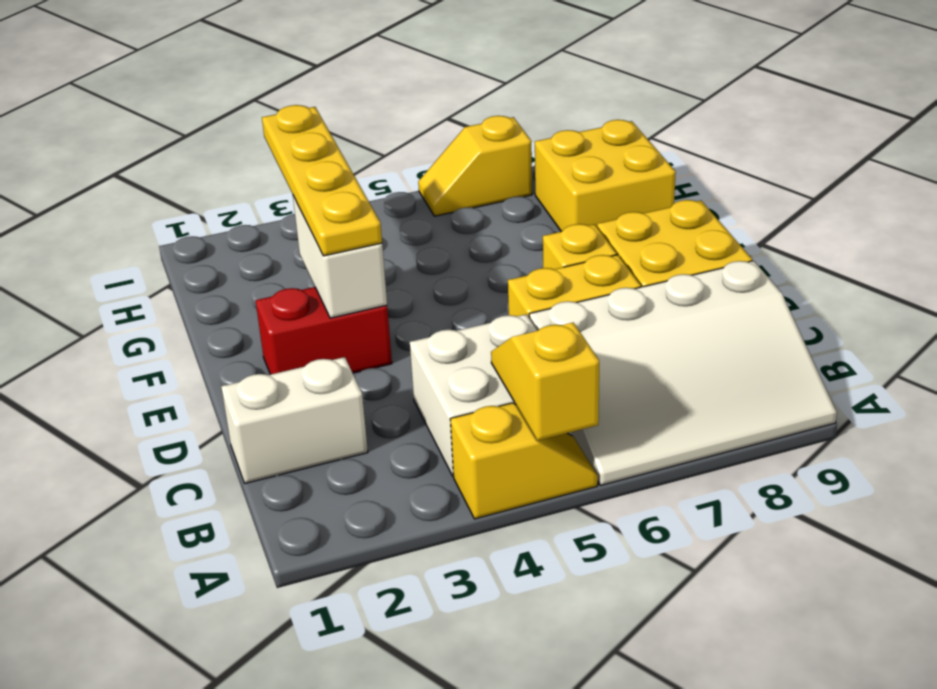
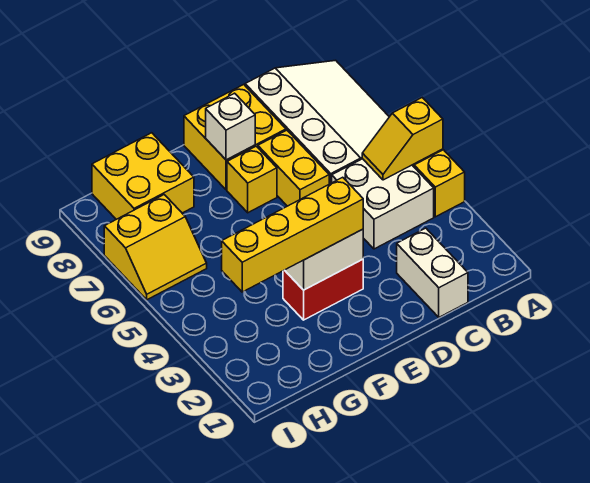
red brick E2:E3 level 1 -> red brick E3:F3 level 1
yellow plate E3:H3 level 3 -> yellow brick E3:H3 level 3
none -> white brick E8 level 2
yellow slope I6:I7 level 1 top 7 -> yellow slope H6:I7 level 1 top 7

